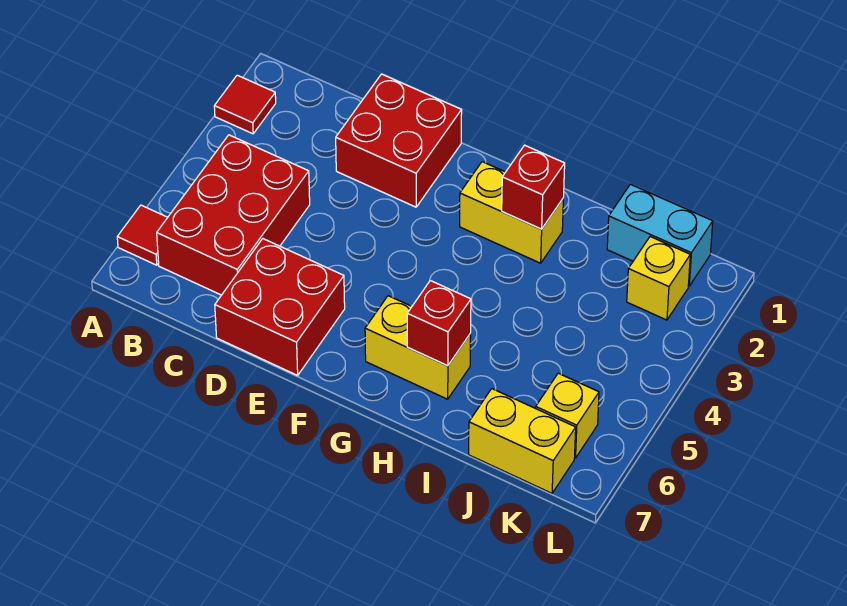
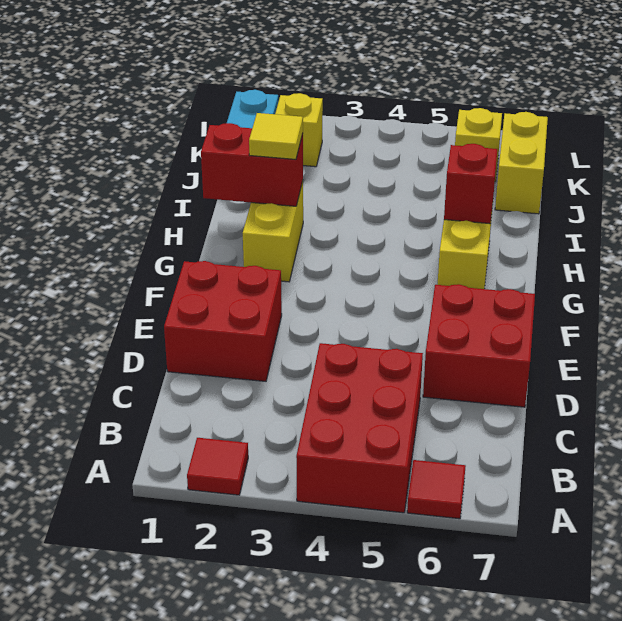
red brick B4:C6 level 1 -> red brick A4:C5 level 1
red brick H2 level 2 -> red brick H1:H2 level 2
none -> yellow tile H2 level 3

